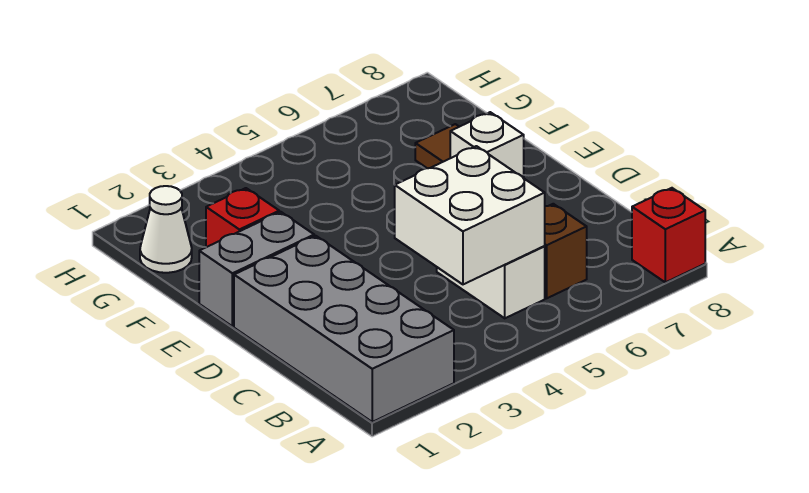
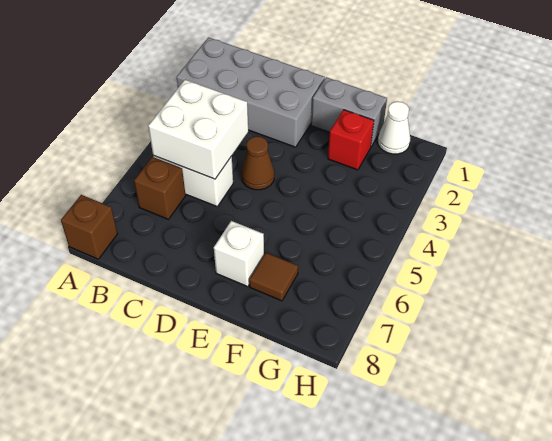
red brick A8 level 1 -> brown brick A8 level 1
none -> brown cone D4 level 1
grey brick E1:E2 level 1 -> grey brick E1:F1 level 1

